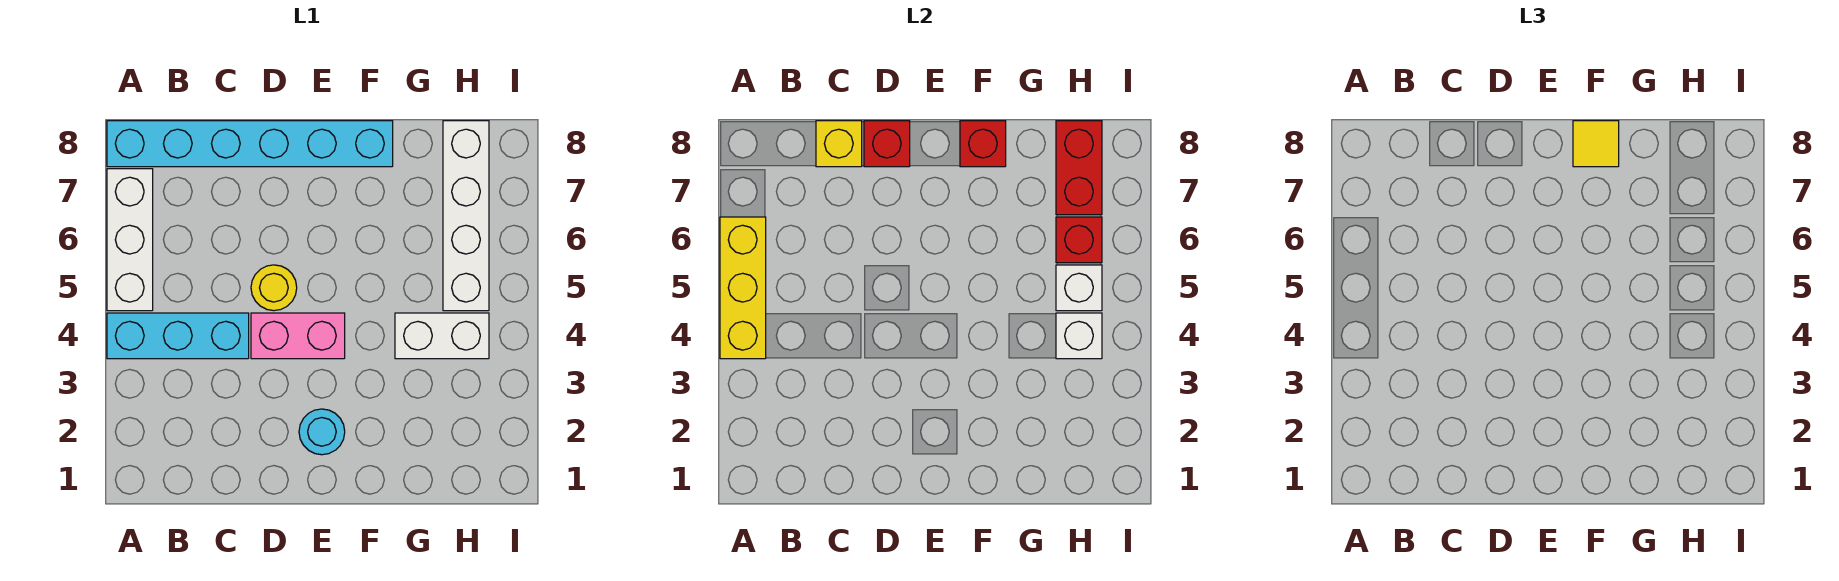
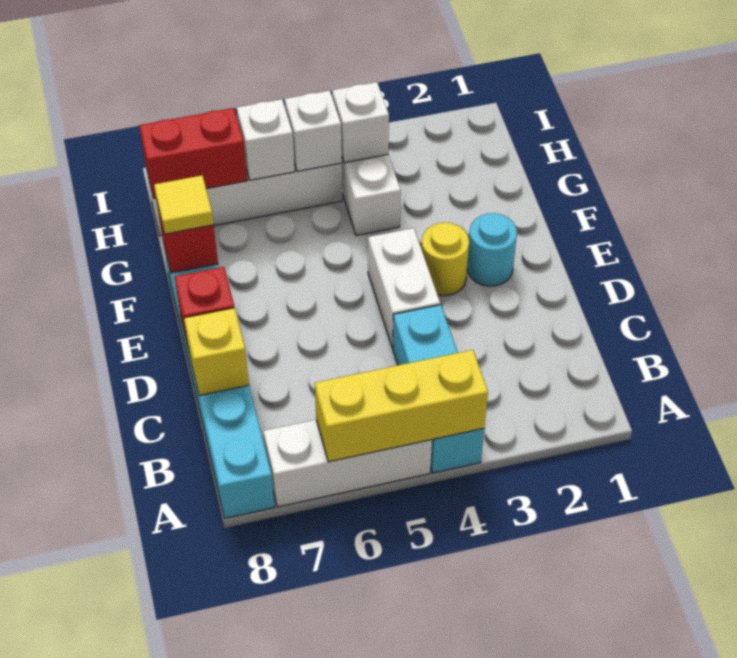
pink brick D4:E4 level 1 -> white brick D4:E4 level 1
yellow round brick D5 level 1 -> yellow round brick E3 level 1
red brick H6 level 2 -> white brick H6 level 2

